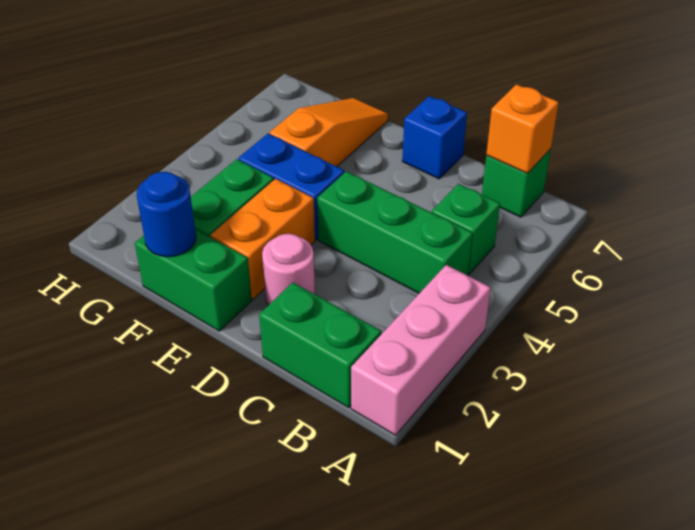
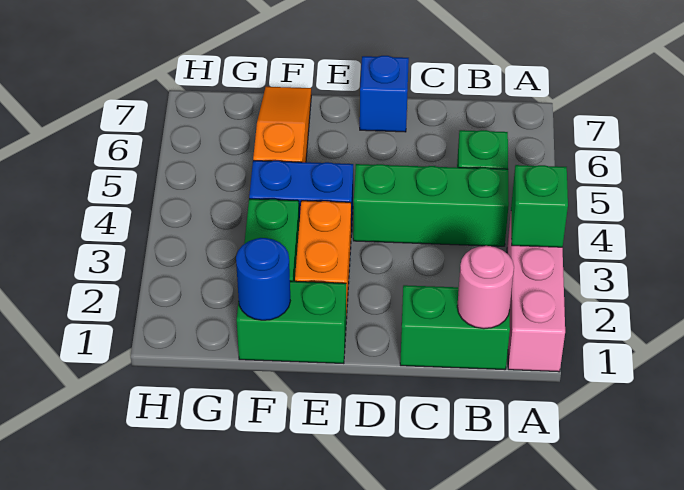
green brick B7 level 1 -> green brick A3 level 2
orange brick B7 level 2 -> none
pink round brick D2 level 1 -> pink round brick B1 level 2

